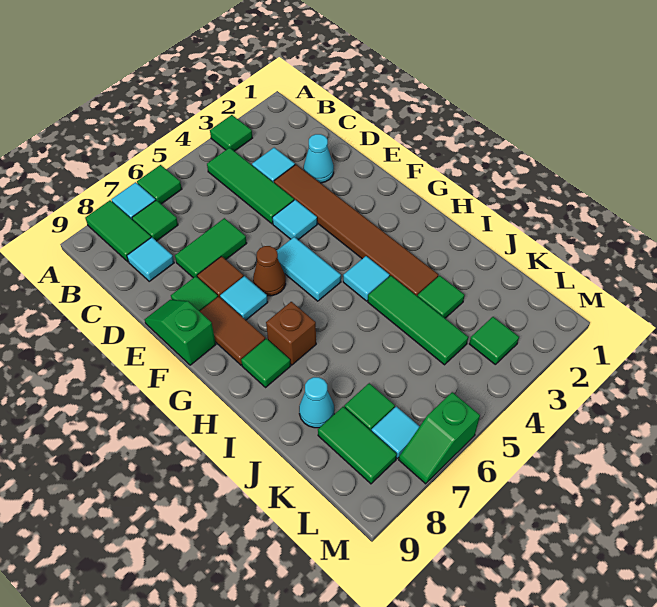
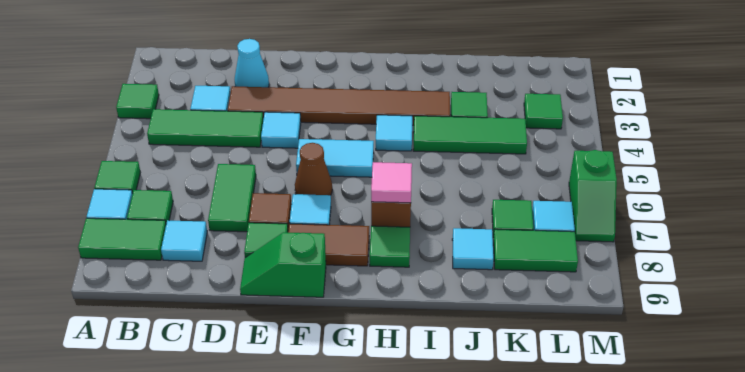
none -> pink tile H7 level 2
cyan cone J8 level 1 -> cyan tile J8 level 1

